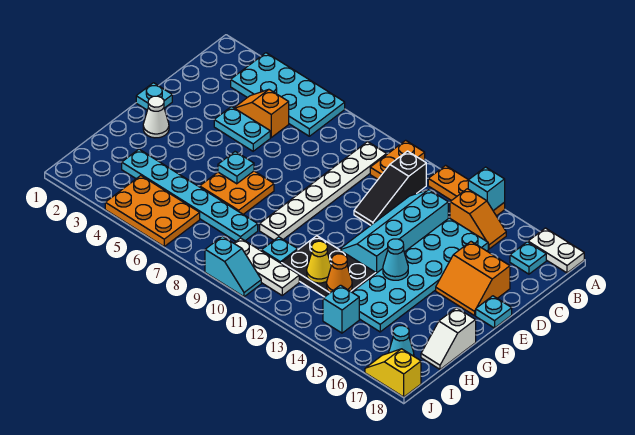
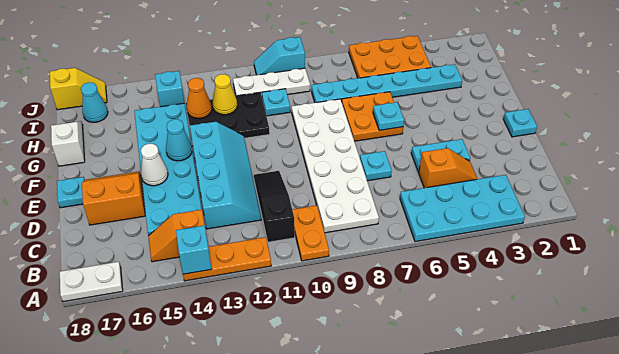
white plate B9:G9 level 1 -> white plate B8:G9 level 1
cyan plate B17 level 1 -> cyan plate D7 level 1
white cone F2 level 1 -> white cone E15 level 2

